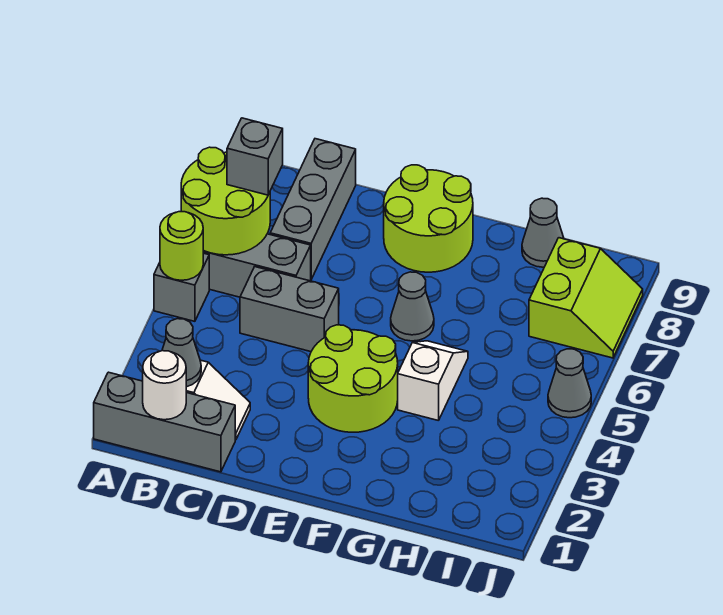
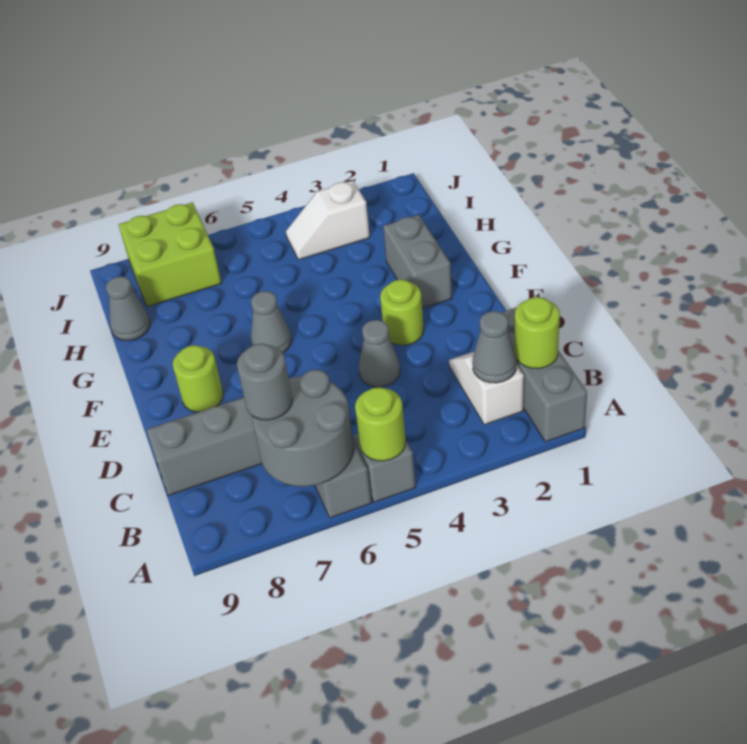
lime round brick A6:B7 level 2 -> grey round brick A6:B7 level 2
white round brick B1 level 2 -> lime round brick B1 level 2
grey brick B7 level 3 -> grey round brick B7 level 3
grey brick C5:D5 level 1 -> grey brick F2:G2 level 1
lime round brick E3:F4 level 1 -> lime round brick E3 level 1
lime round brick E8:F9 level 1 -> lime round brick E8 level 1
white slope G4:G5 level 1 top 4 -> white slope I3:I4 level 1 top 3
lime slope I7:J8 level 1 top I -> lime brick I7:J8 level 1
grey cone J5 level 1 -> grey cone D4 level 1

